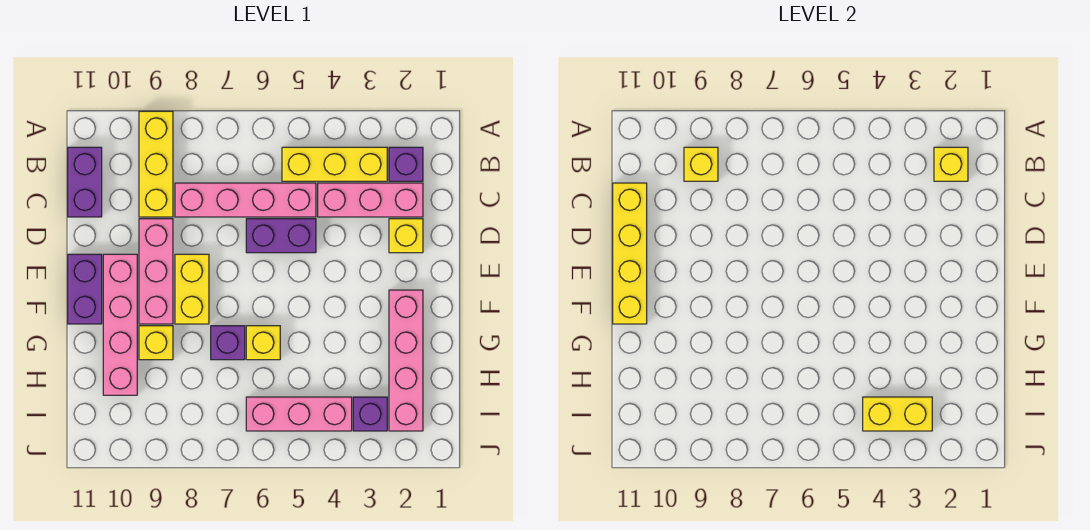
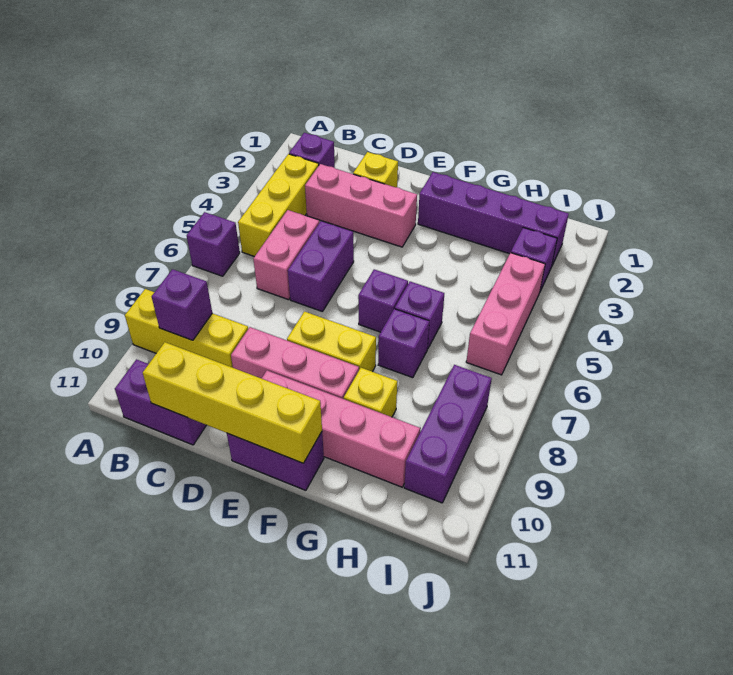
none -> purple brick A6 level 1
yellow brick B2 level 2 -> none
yellow brick B9 level 2 -> purple brick B9 level 2
pink brick C2:C4 level 1 -> pink brick C3:E3 level 1
pink brick C5:C8 level 1 -> pink brick C5:C6 level 1
pink brick F2:I2 level 1 -> purple brick F2:I2 level 1
none -> purple brick F6 level 1
yellow brick G6 level 1 -> purple brick G6 level 1
yellow brick I3:I4 level 2 -> none
none -> purple brick I8:I10 level 1

